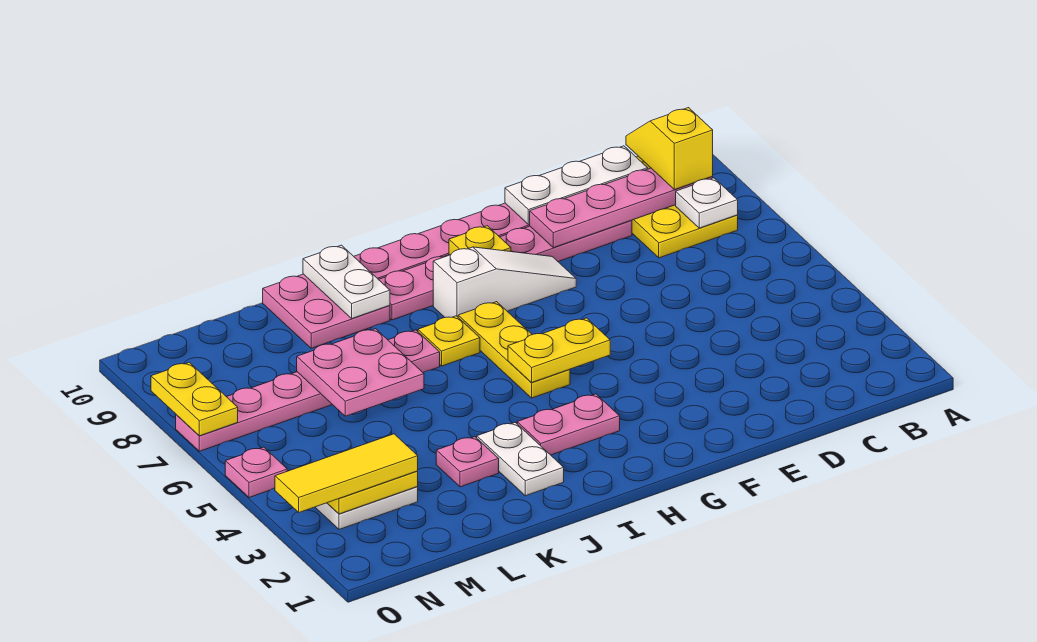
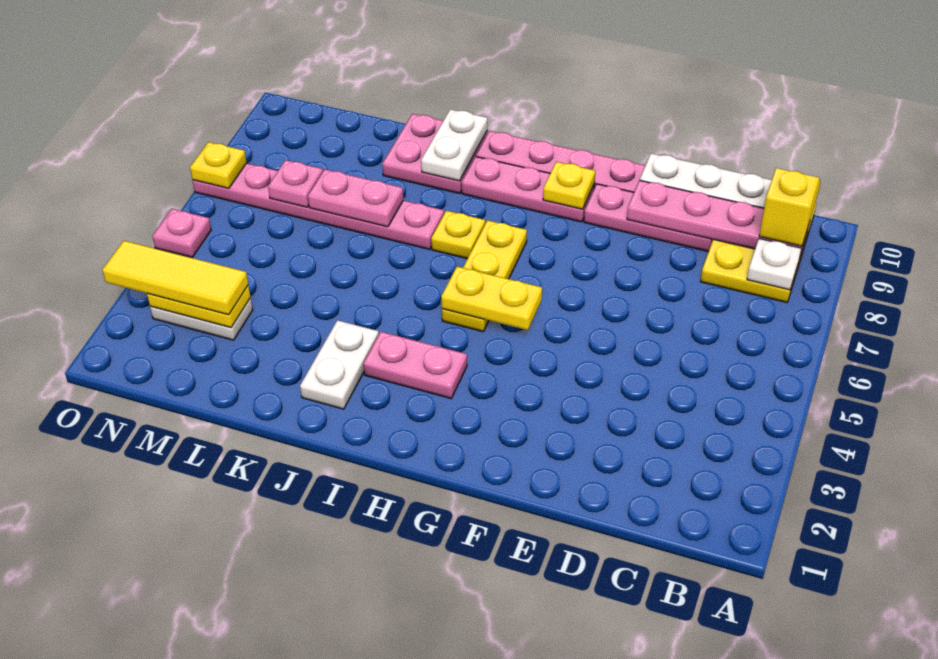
white slope F8:H8 level 1 top H -> none
pink plate K3 level 1 -> pink plate M7 level 2
pink plate K6:L7 level 2 -> pink plate K7:L7 level 2
yellow plate O7:O8 level 2 -> yellow plate O7 level 2

